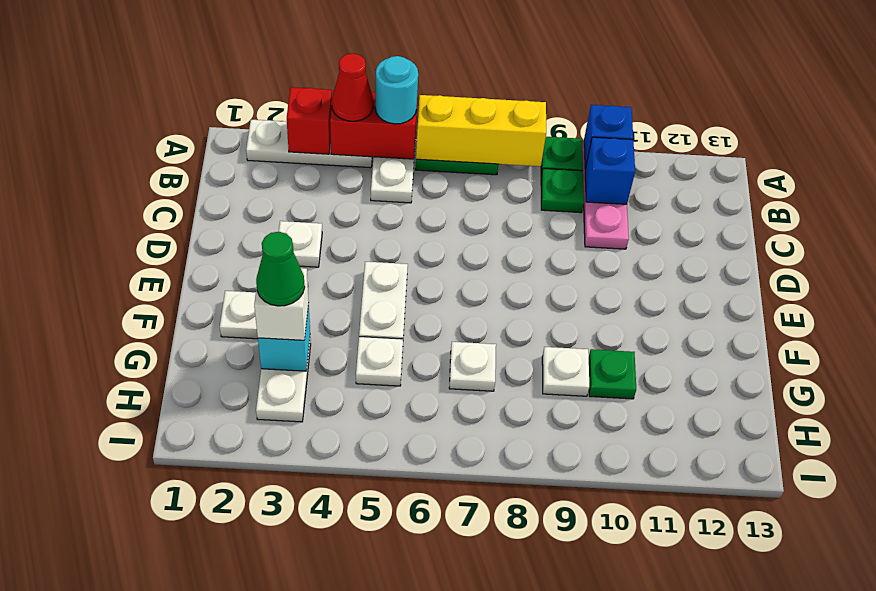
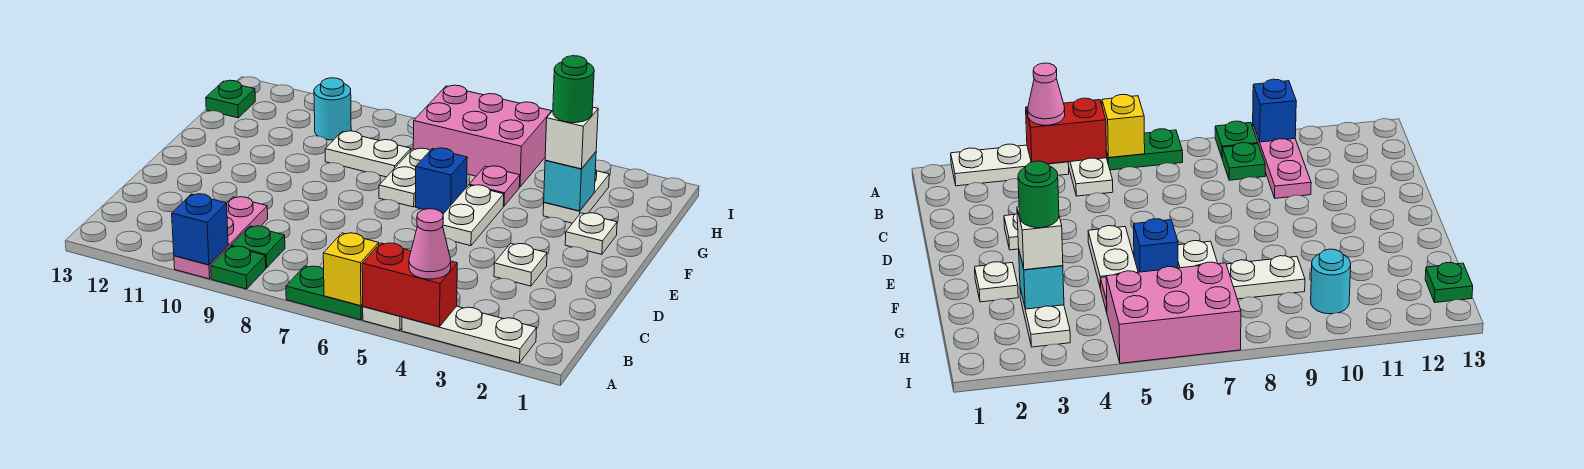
red brick A3 level 2 -> none
red cone A4 level 3 -> pink cone A4 level 3
cyan round brick A5 level 3 -> cyan round brick H10 level 1
yellow brick A6:A8 level 2 -> yellow brick A6 level 2
blue brick B10 level 2 -> blue brick F6 level 1
green cone G3 level 4 -> green round brick G3 level 4
white plate G5 level 1 -> pink plate G5 level 1
white plate G7 level 1 -> white plate F7:G7 level 1
white plate G9 level 1 -> white plate G8:G9 level 1
green plate G10 level 1 -> green plate H13 level 1
none -> pink brick H5:I7 level 1

